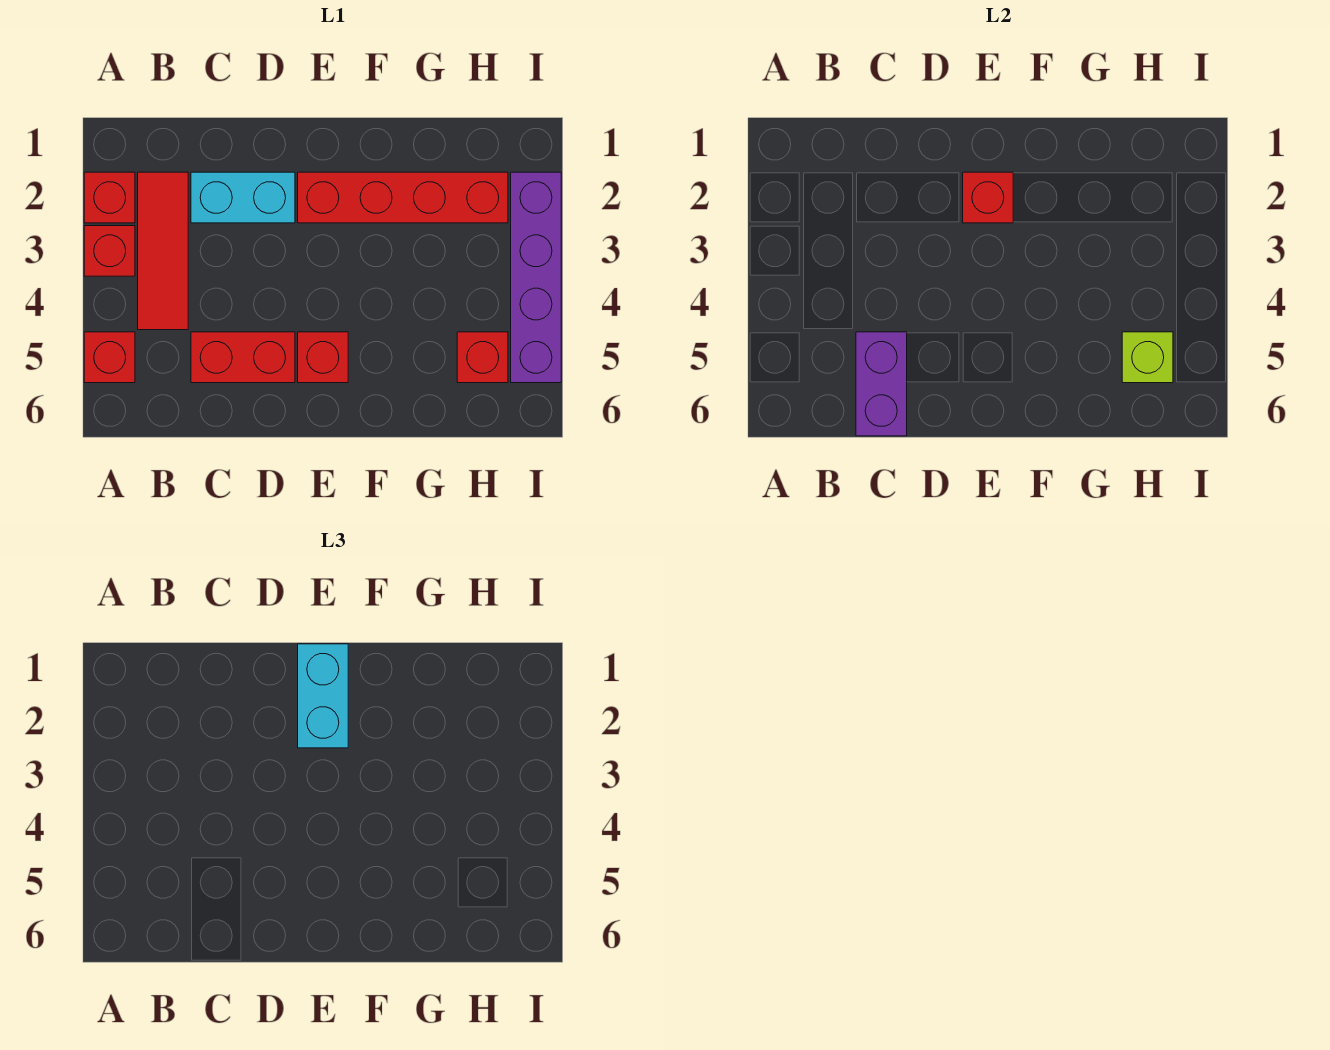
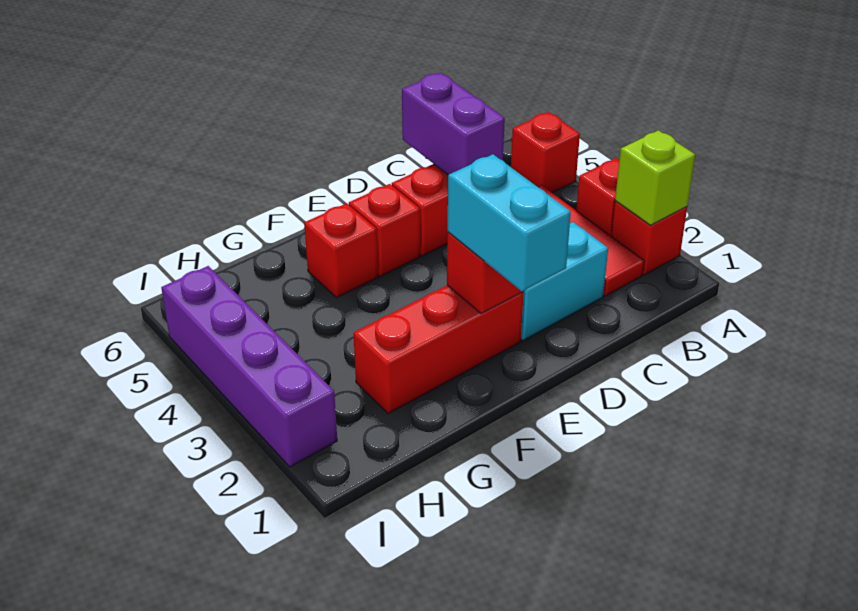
red brick E2:H2 level 1 -> red brick E2:G2 level 1
red brick H5 level 1 -> red brick F5 level 1
lime brick H5 level 2 -> lime brick A2 level 2

